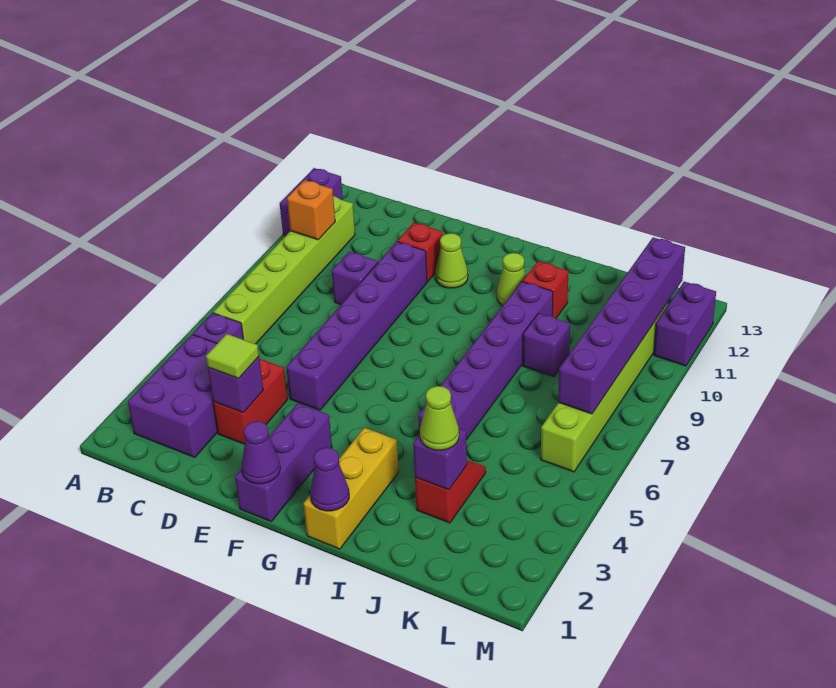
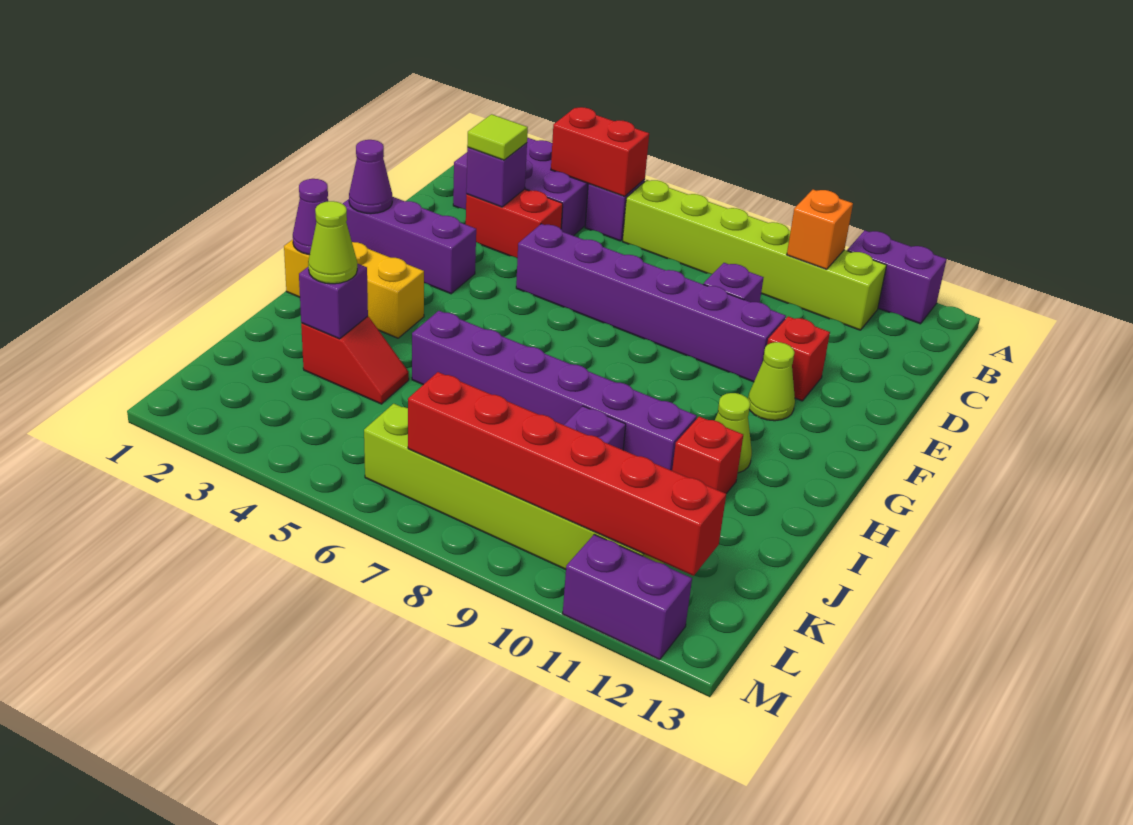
none -> red brick B4:B5 level 2
purple brick L7:L12 level 2 -> red brick L7:L12 level 2

